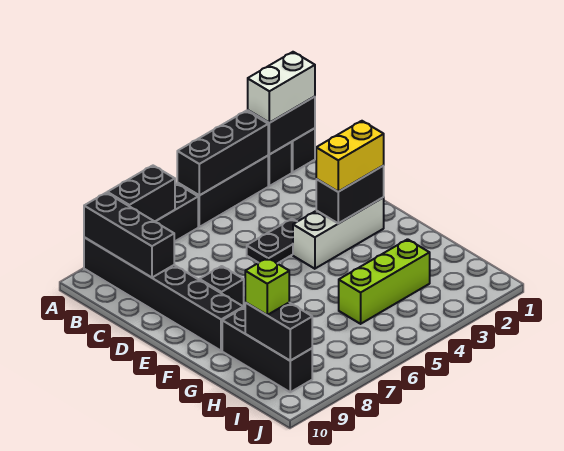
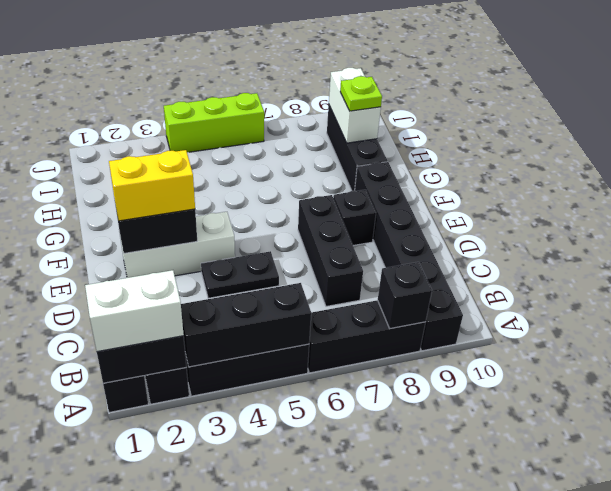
black brick A7:A8 level 2 -> black brick A8 level 2
black brick A9:C9 level 2 -> black brick C7:E7 level 1
lime brick H3:H5 level 1 -> lime brick J4:J6 level 1
black brick H9:I9 level 2 -> white brick H9:I9 level 2
lime brick H9 level 3 -> lime plate H9 level 3

